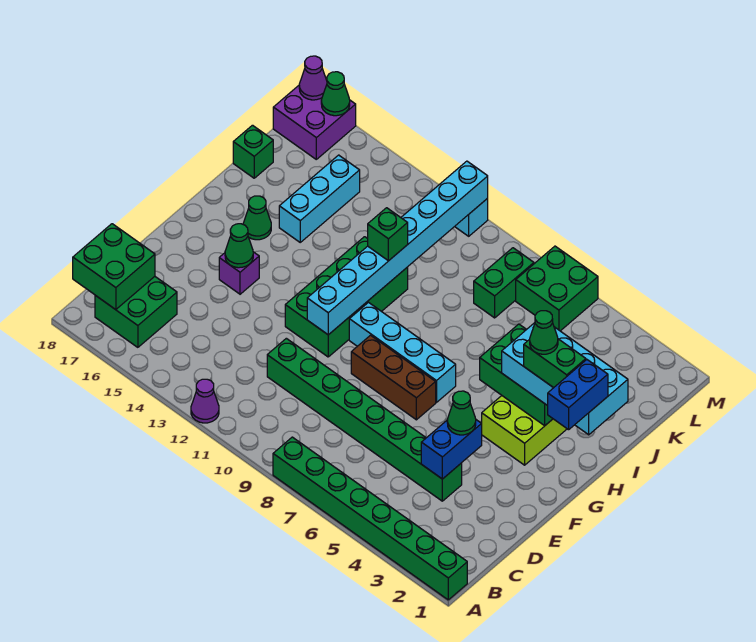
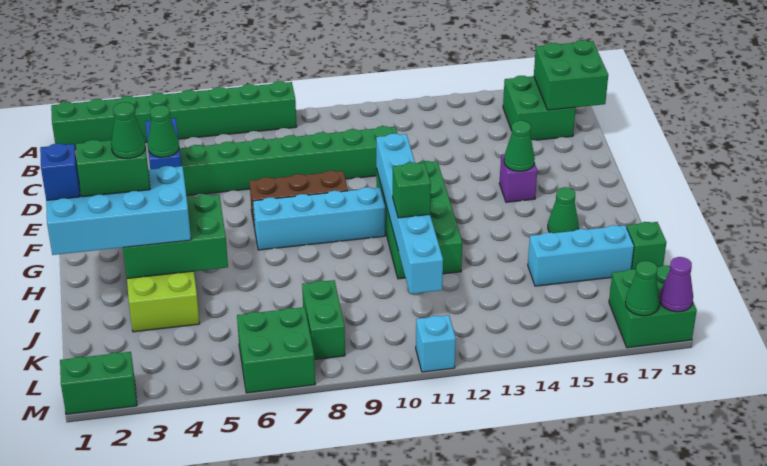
purple cone A12 level 1 -> none
cyan brick F11:M11 level 2 -> cyan brick F11:K11 level 2
blue brick G1:H1 level 4 -> blue brick H1 level 4
cyan brick I15:K15 level 1 -> cyan brick J15:J17 level 1
purple brick L17:M18 level 1 -> green brick L17:M18 level 1
none -> green brick M1:M2 level 1

